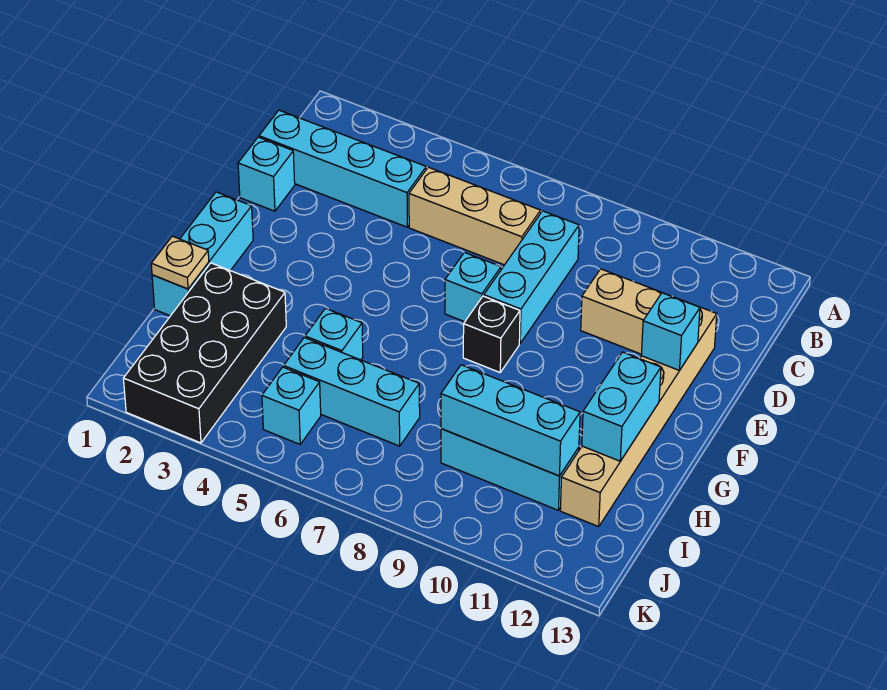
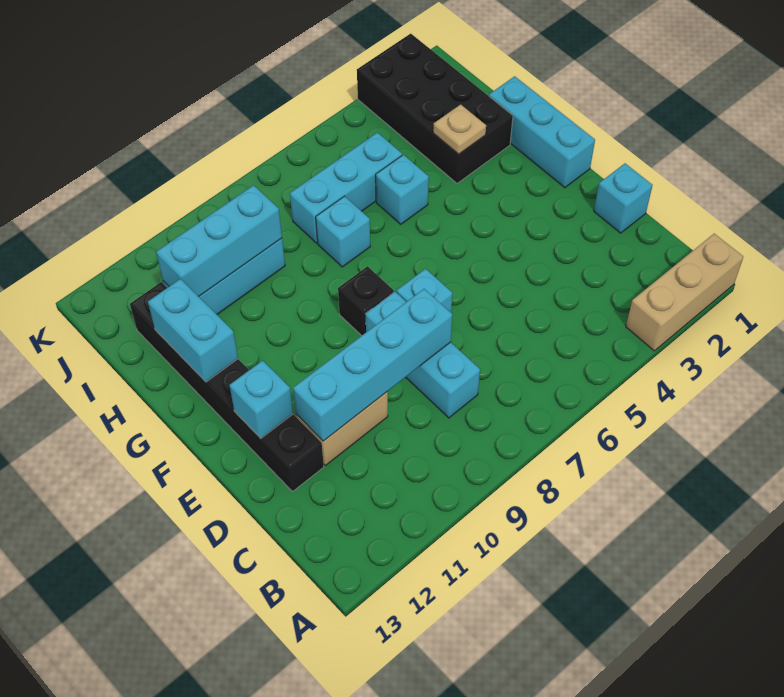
cyan brick C1:C4 level 1 -> cyan brick D8:D11 level 2
tan brick C5:C7 level 1 -> tan brick A1:A3 level 1
tan brick D12:I12 level 1 -> black brick D12:I12 level 1
tan plate H1 level 2 -> tan plate H3 level 2
cyan brick J5 level 1 -> cyan brick H7 level 1

